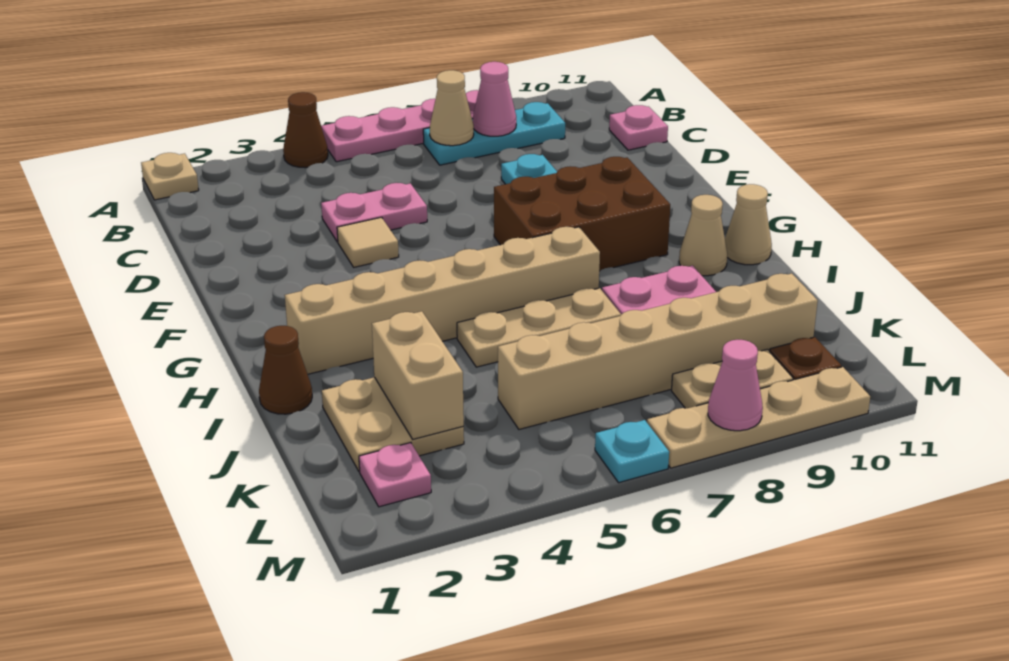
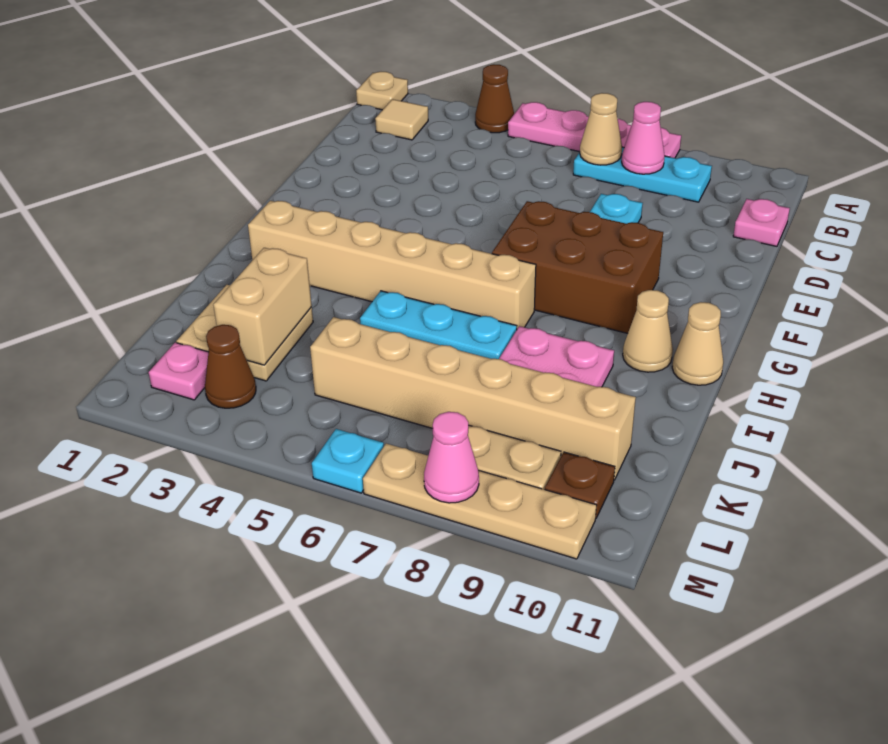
pink plate D4:D5 level 1 -> none
tan tile E4 level 1 -> tan tile B2 level 1
brown cone I1 level 1 -> brown cone L3 level 1
tan plate I5:I7 level 1 -> cyan plate I5:I7 level 1

